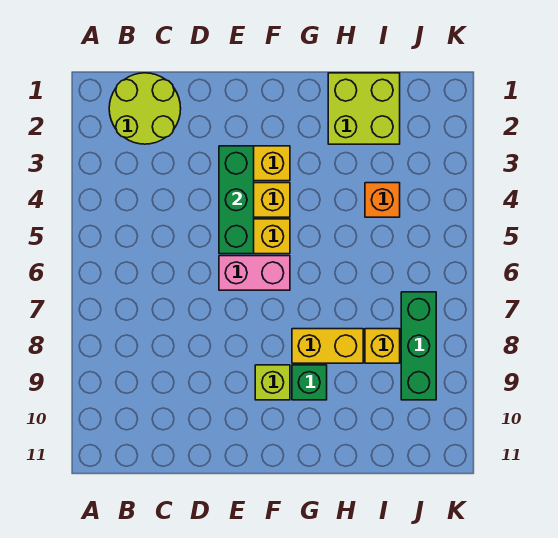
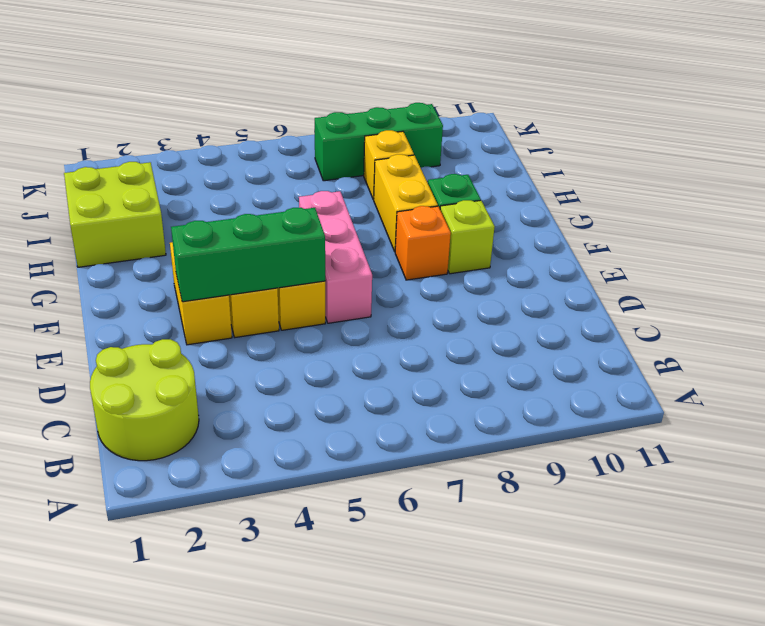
pink brick E6:F6 level 1 -> pink brick E6:G6 level 1
orange brick I4 level 1 -> orange brick F8 level 1

